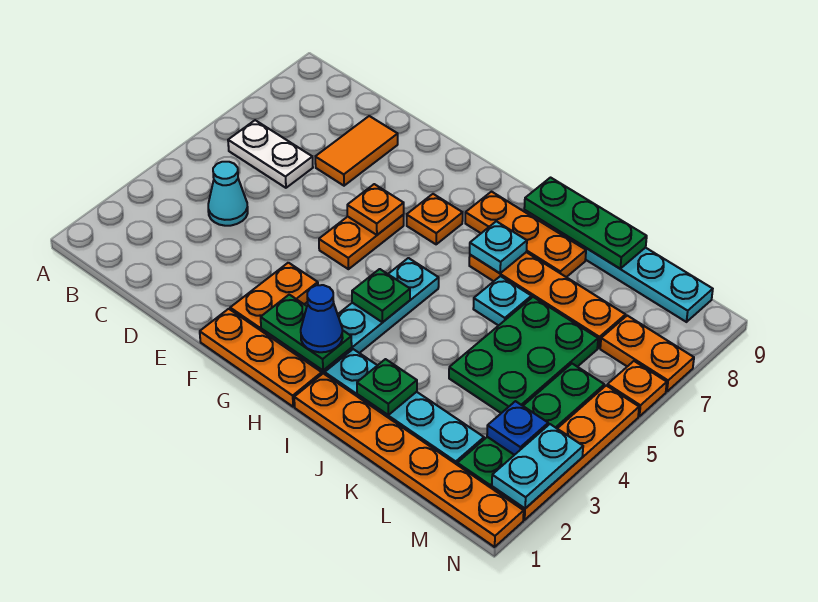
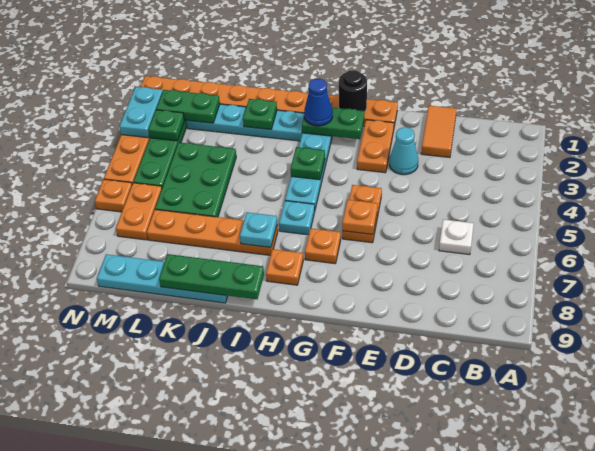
white plate B6:C6 level 1 -> white plate C6 level 1
cyan cone C4 level 1 -> cyan cone E3 level 1
orange tile D7:D8 level 1 -> orange tile D1:D2 level 1
none -> black round brick G1 level 2
orange plate H8:J8 level 1 -> orange plate H8 level 1
cyan plate J6 level 1 -> cyan plate H6 level 1
none -> green plate L2:M2 level 2
blue plate M3 level 2 -> green plate M3 level 2
orange plate M7:N7 level 1 -> orange plate M6:M7 level 1

